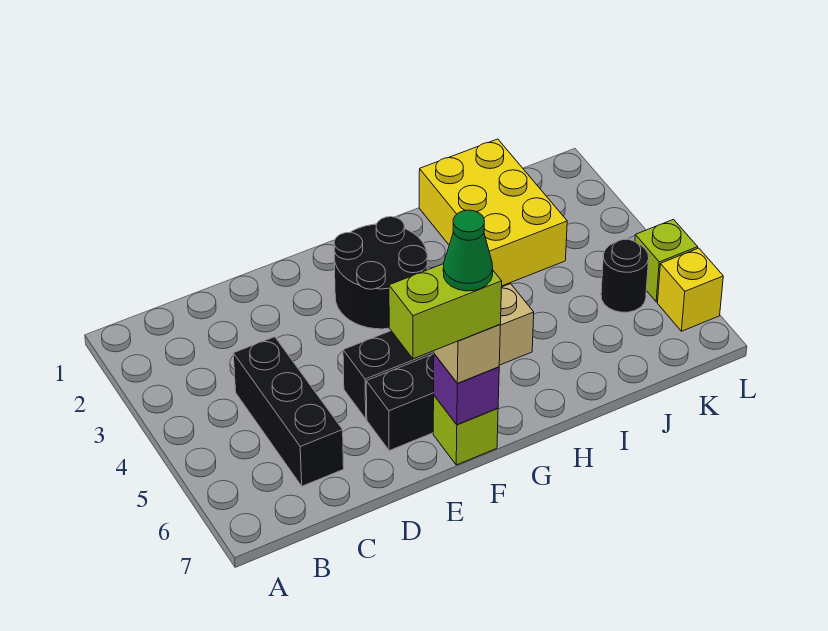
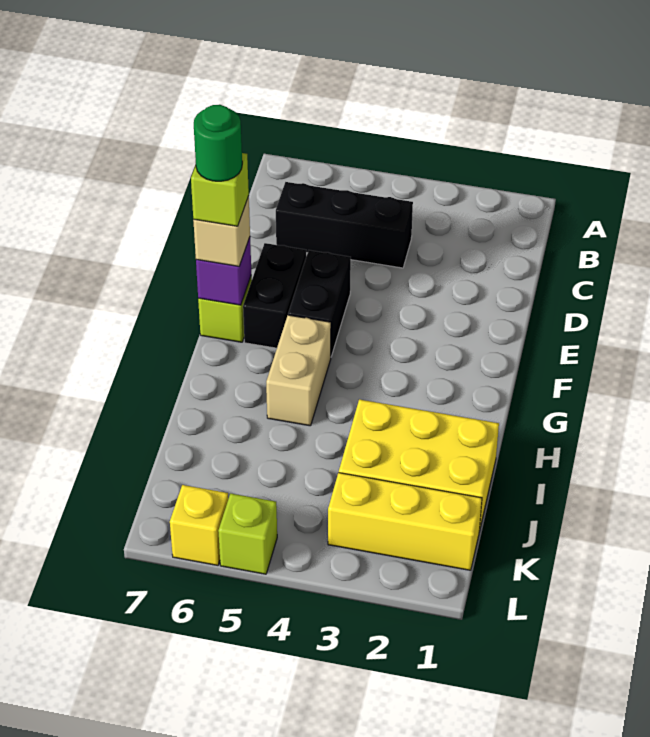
lime brick E7:F7 level 4 -> lime brick F7 level 4
black round brick F2:G3 level 1 -> none
green cone F7 level 5 -> green round brick F7 level 5
none -> yellow brick K1:K3 level 1
black round brick K5 level 1 -> none

